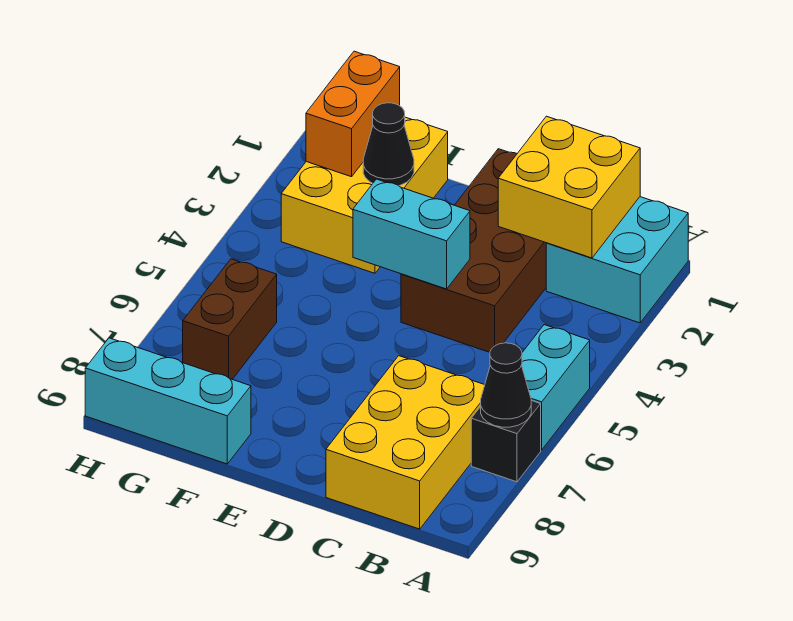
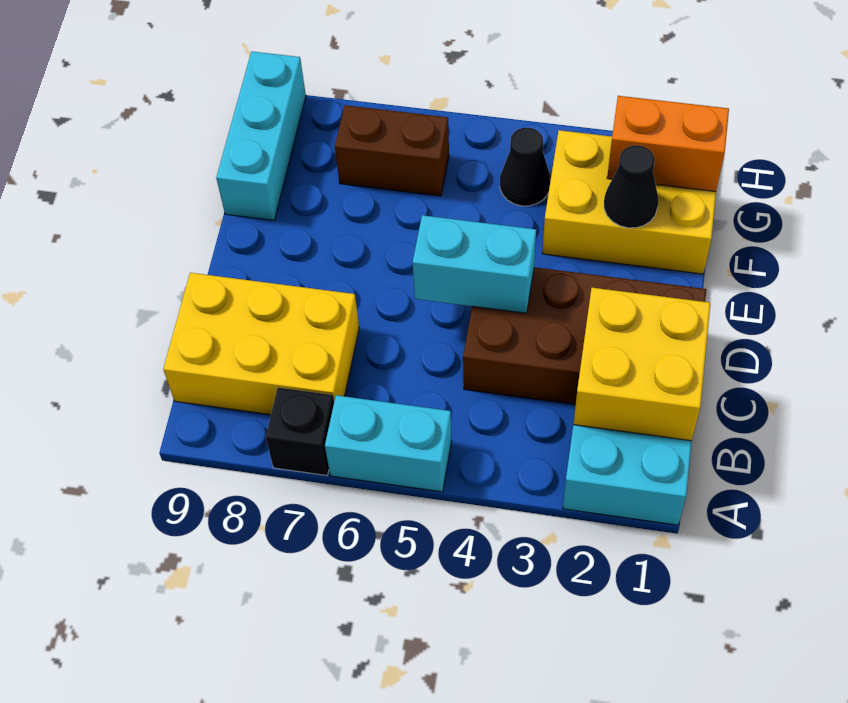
black cone A7 level 2 -> black cone G4 level 1
cyan brick D4:E4 level 2 -> cyan brick D4:D5 level 2

